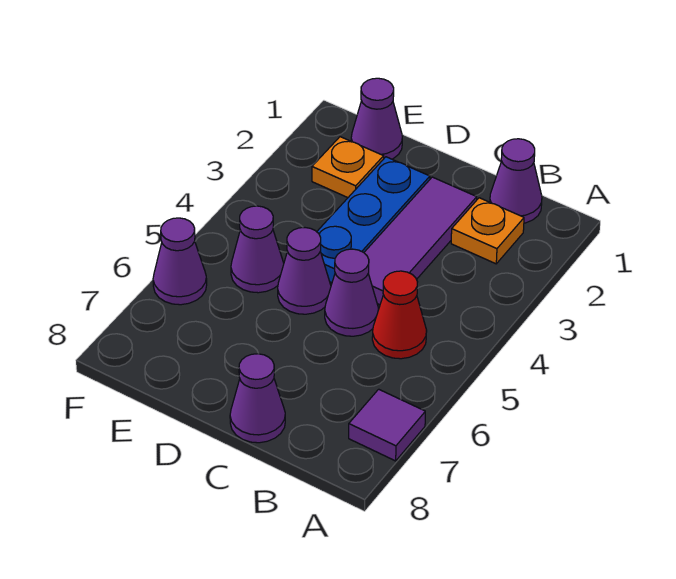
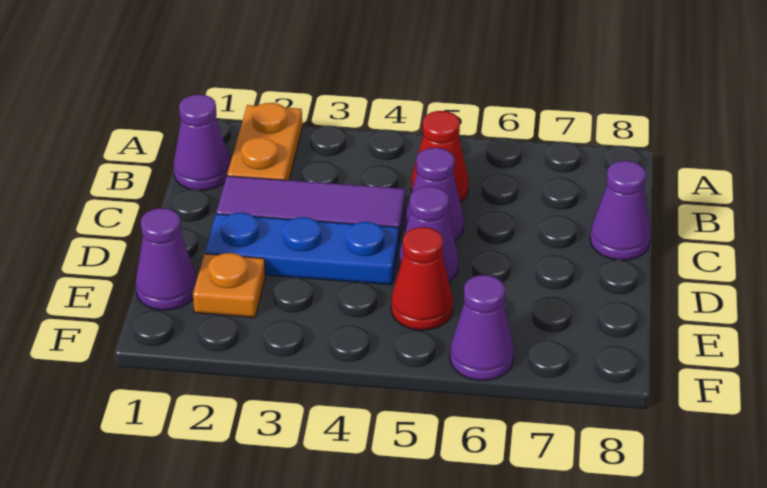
purple tile A7 level 1 -> none
orange plate B2 level 1 -> orange plate A2:B2 level 1
purple cone E5 level 1 -> red cone E5 level 1

